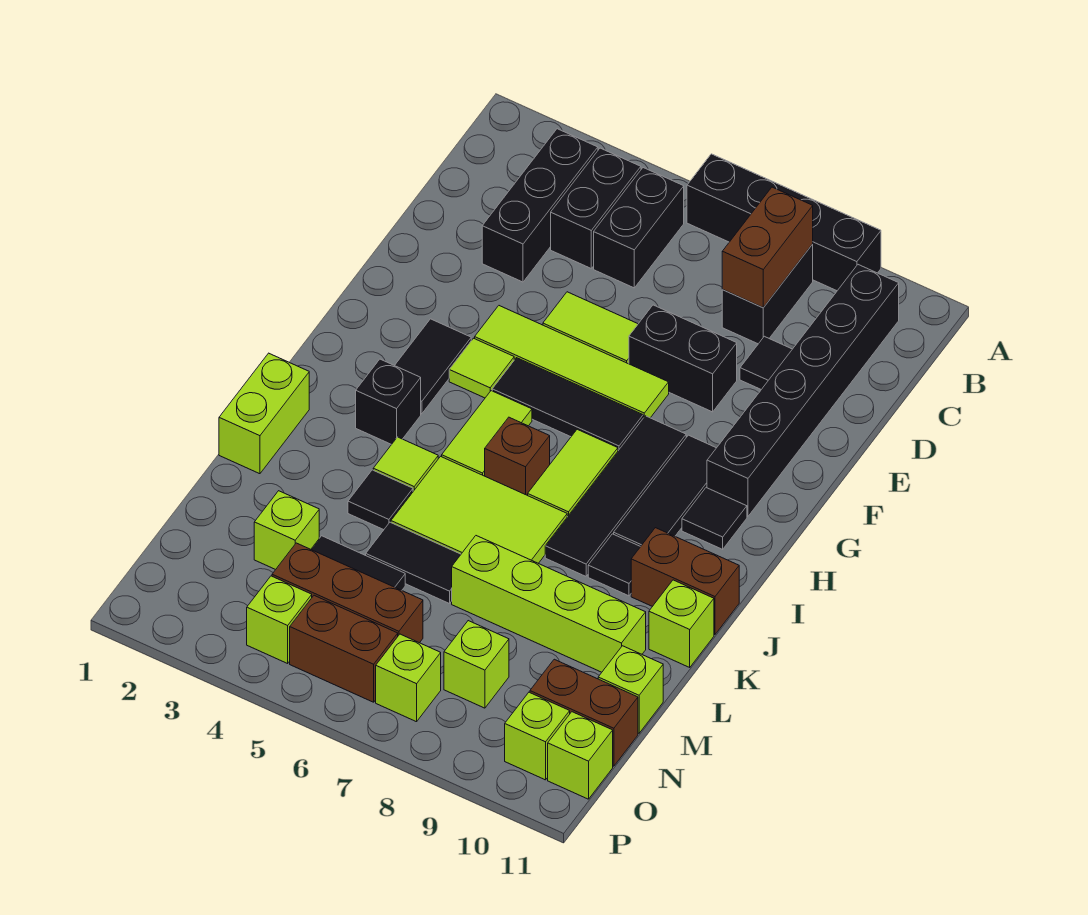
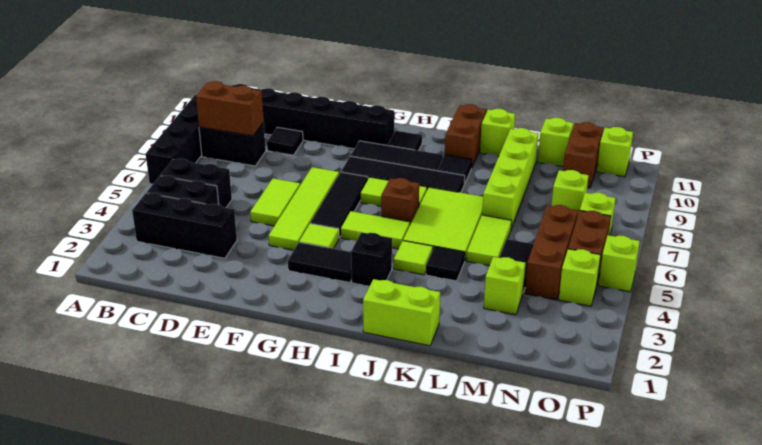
black brick E7:E8 level 1 -> none
black tile L5:L6 level 1 -> lime tile L5:L6 level 1
lime brick O10 level 1 -> lime brick P5 level 1

